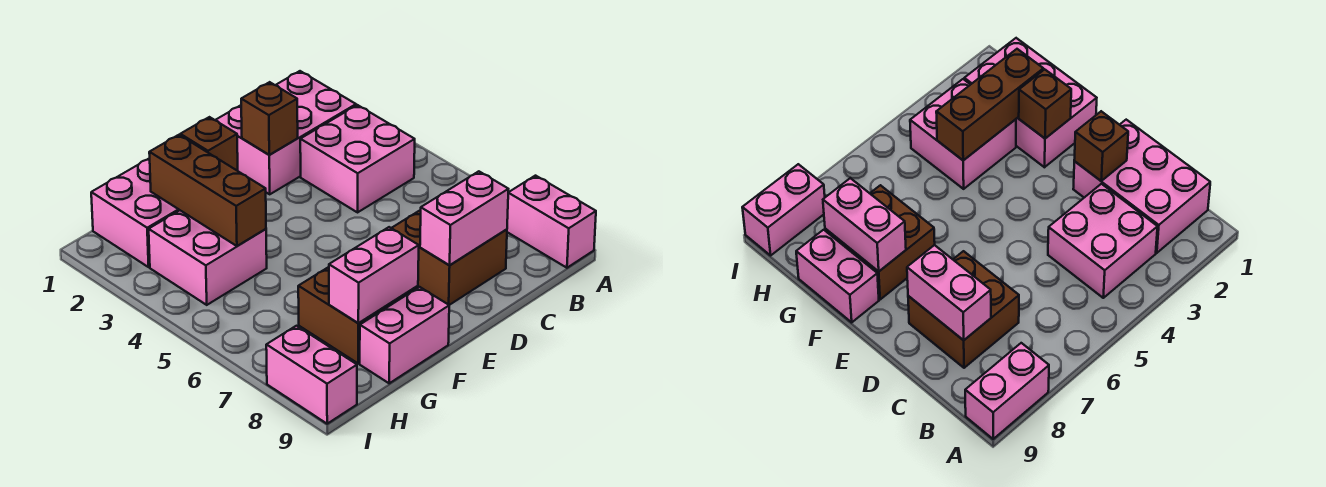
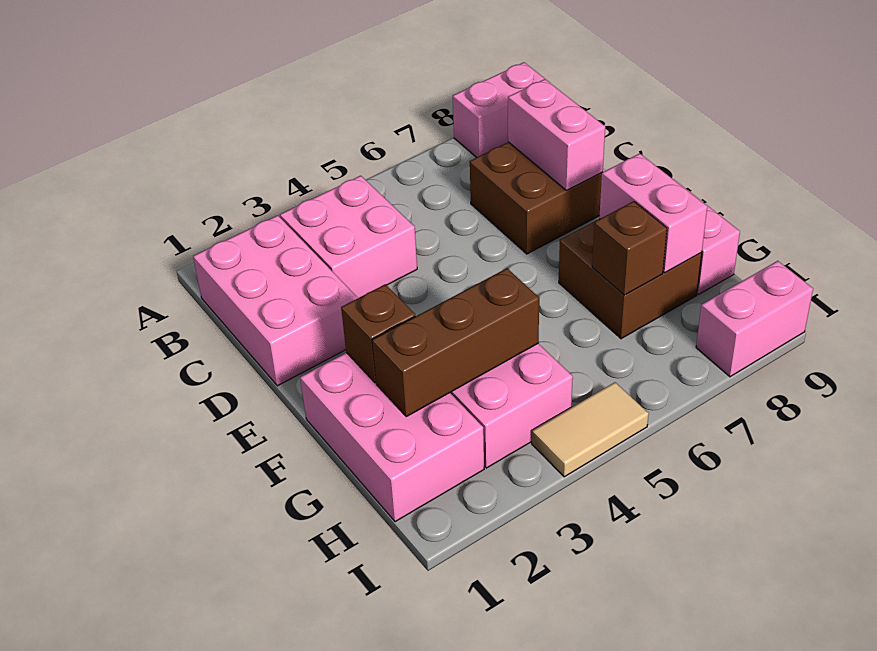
brown brick D2 level 2 -> brown brick G7 level 2
none -> tan tile I4:I5 level 1

